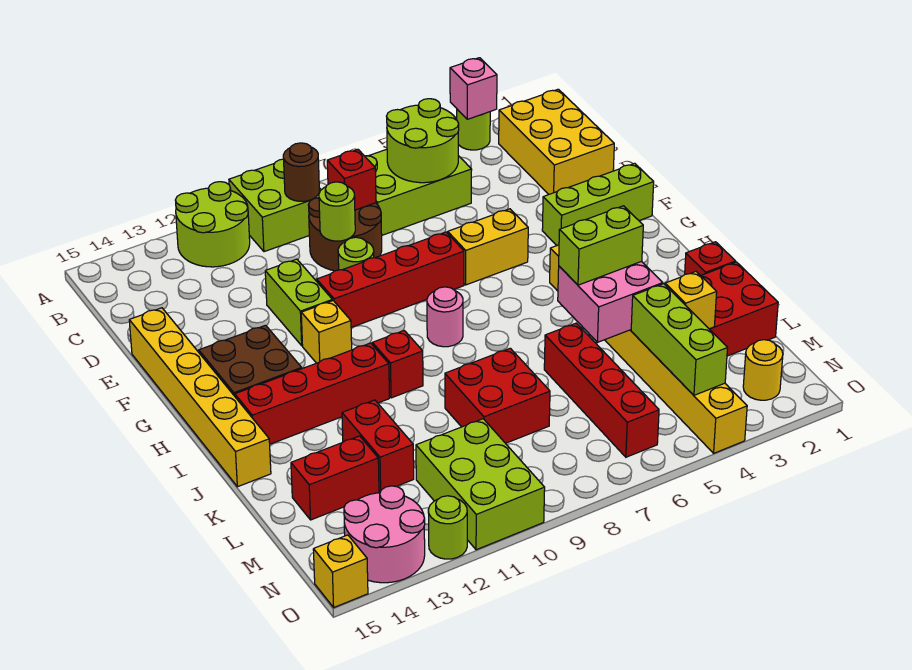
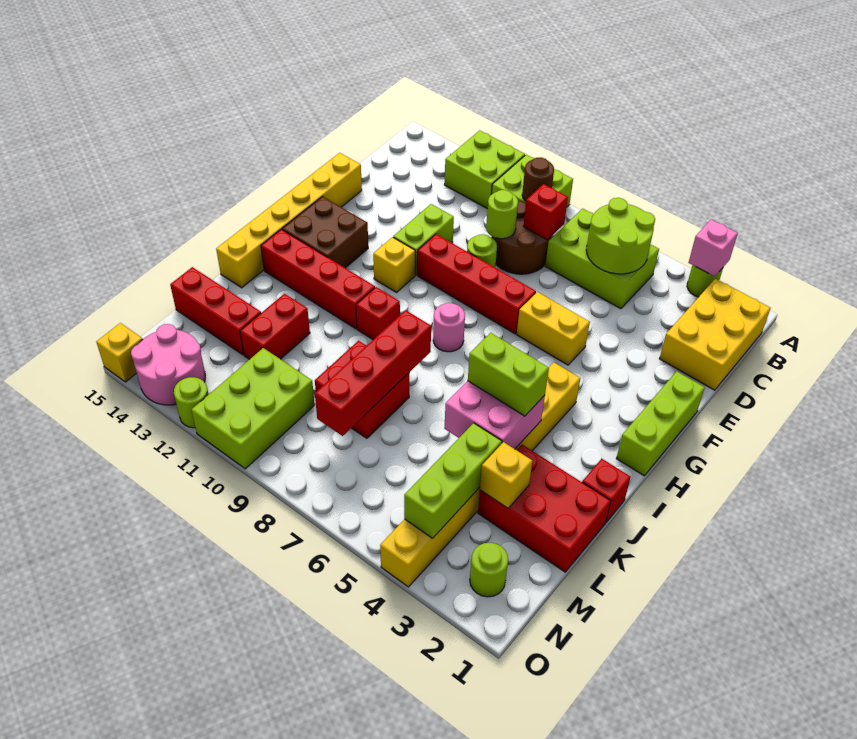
lime round brick A11:B12 level 1 -> lime brick A11:B12 level 1
lime brick F1:F3 level 1 -> lime brick F1:H1 level 1
red brick K6:N6 level 1 -> red brick J8:M8 level 2
red brick L13:L14 level 1 -> red brick L13:L15 level 1
yellow round brick N2 level 1 -> lime round brick N2 level 1

